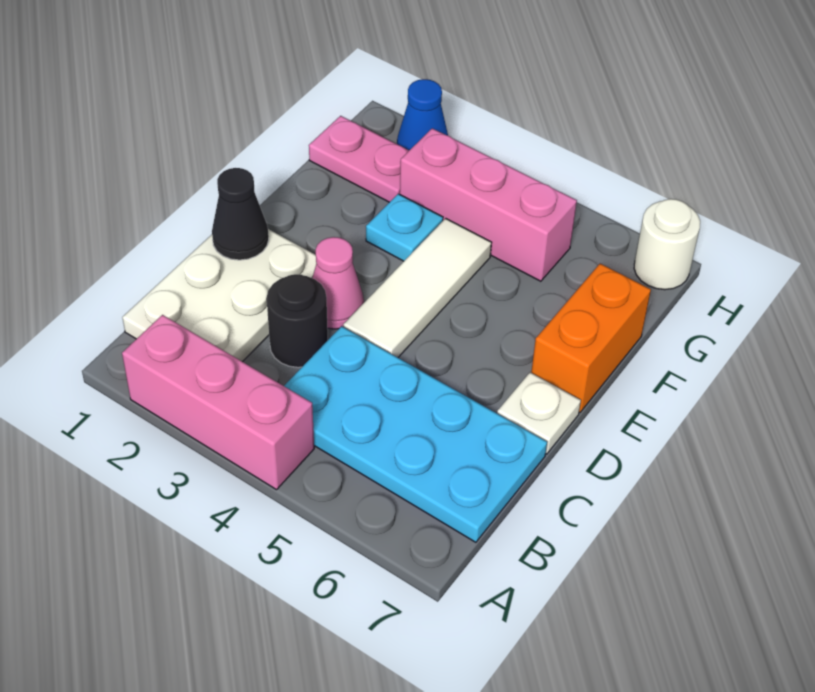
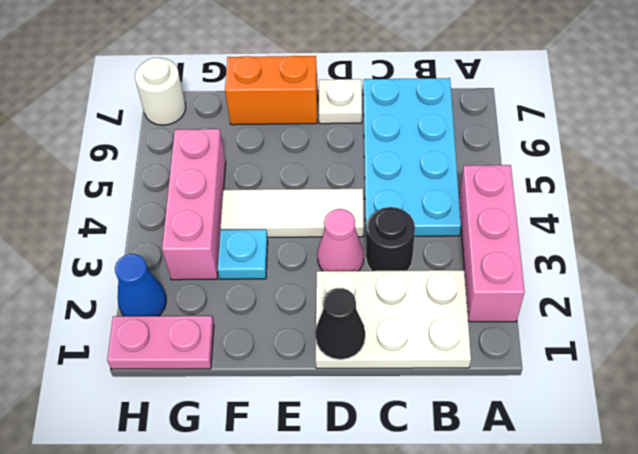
pink plate G1:G2 level 1 -> pink plate G1:H1 level 1

